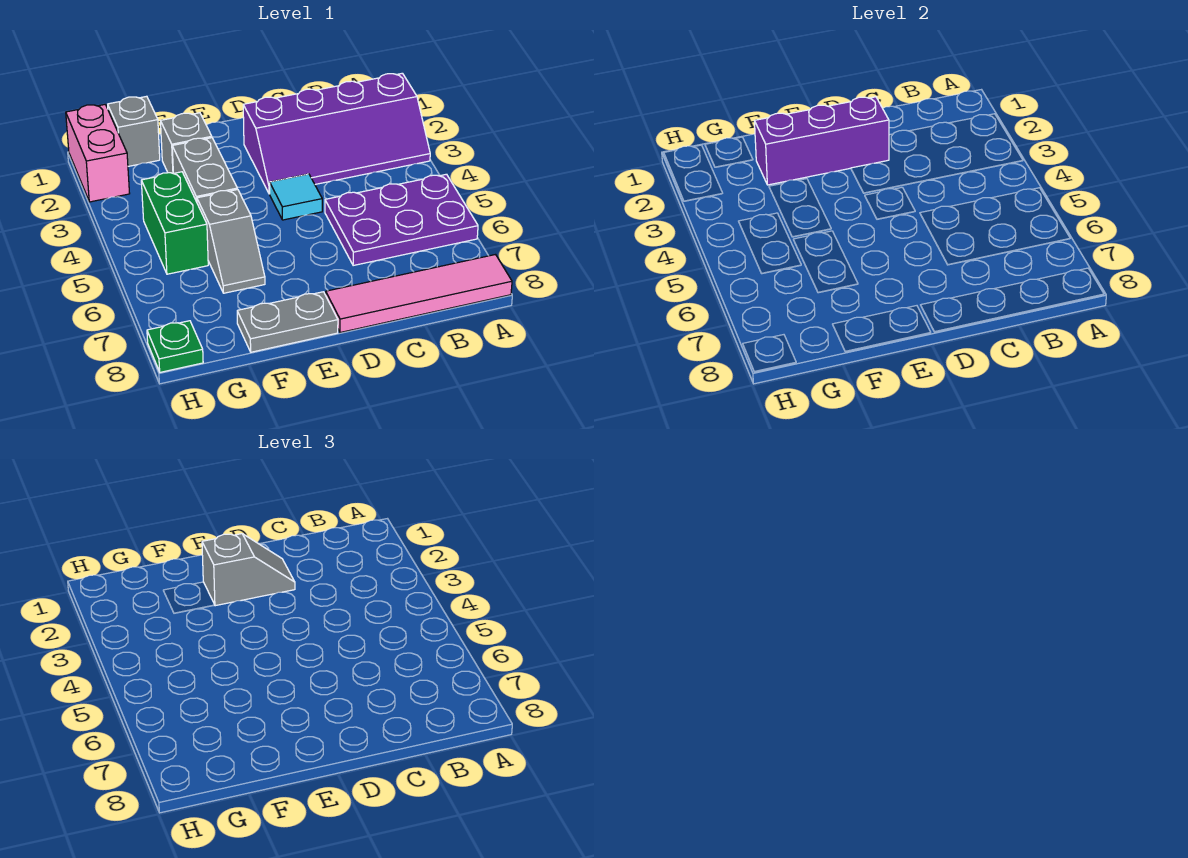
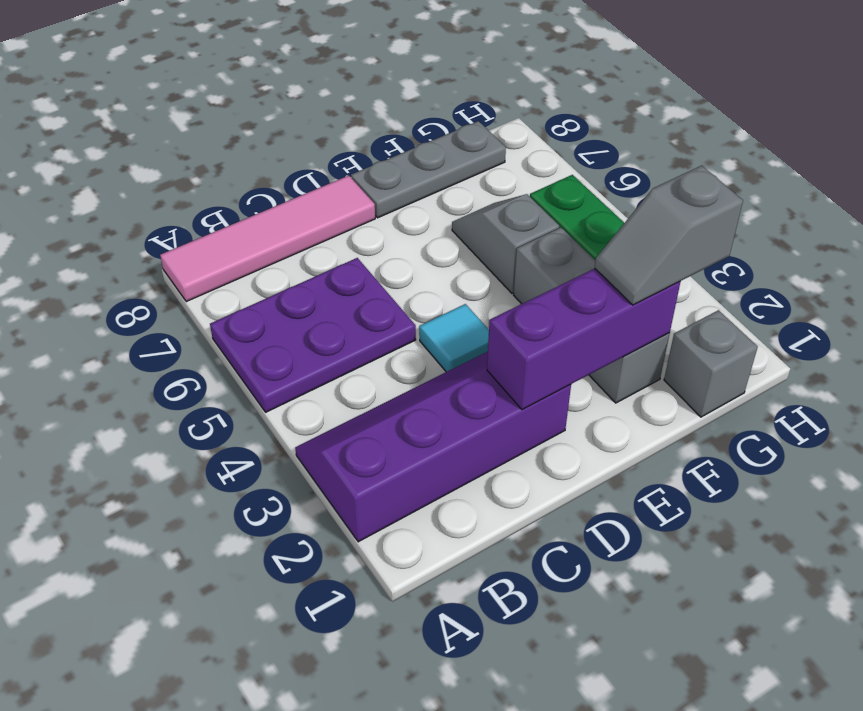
grey slope D2:E2 level 3 top E -> grey slope F2:G2 level 3 top G
grey plate E8:F8 level 1 -> grey plate E8:G8 level 1
pink brick H1:H2 level 1 -> none
green plate H8 level 1 -> none

